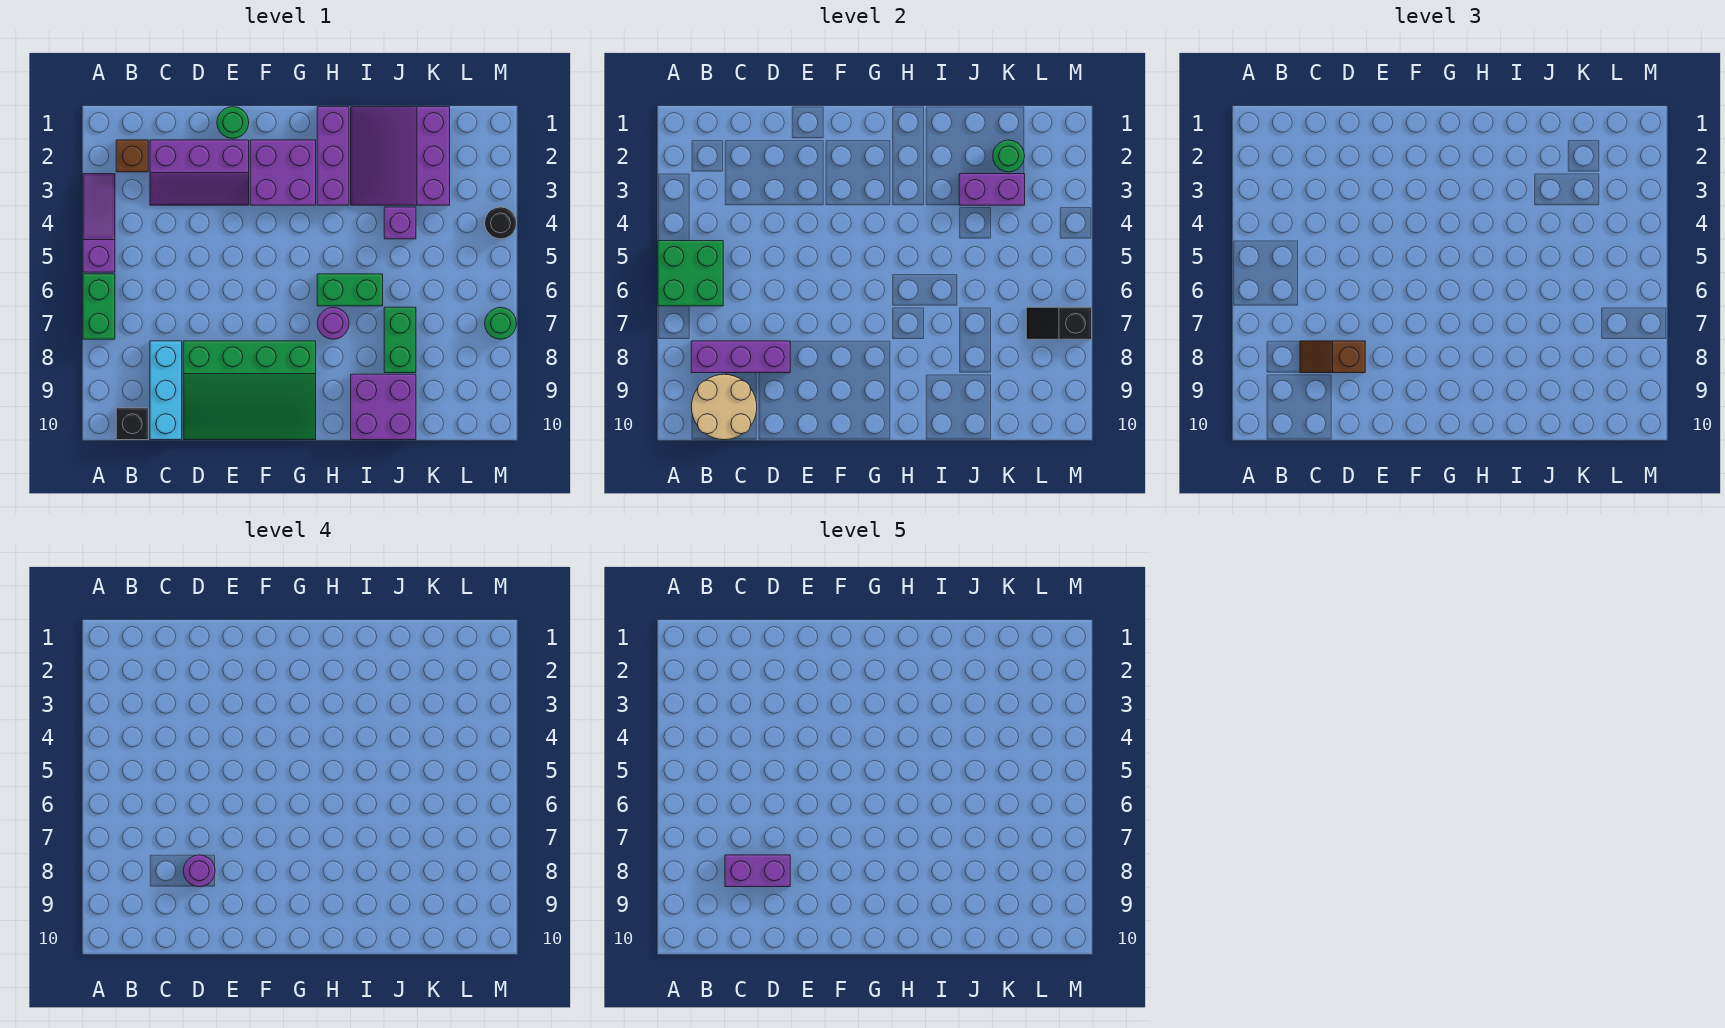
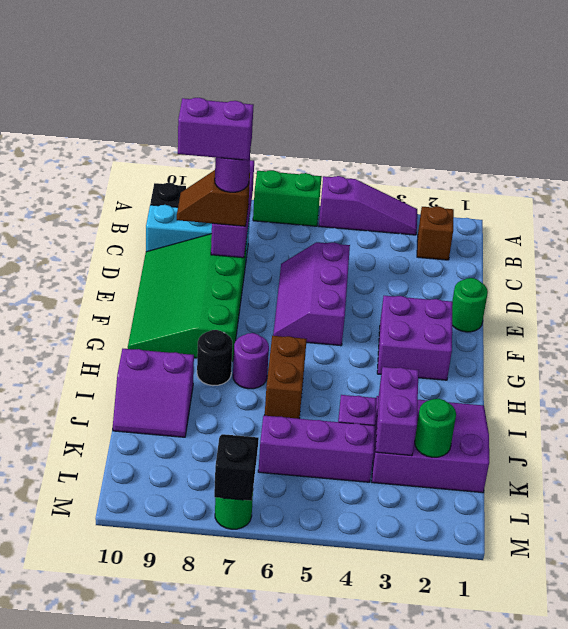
green brick A5:B6 level 2 -> none
tan round brick B9:C10 level 2 -> none
purple slope C2:E3 level 1 top 2 -> purple slope D5:F6 level 1 top 5
brown slope C8:D8 level 3 top D -> brown slope D8:D9 level 3 top 8
purple brick C8:D8 level 5 -> purple brick D8:D9 level 5
purple brick H1:H3 level 1 -> purple brick K4:K6 level 1
green brick H6:I6 level 1 -> brown brick H6:I6 level 1
purple brick I9:J10 level 1 -> purple slope I9:J10 level 1 top I
green brick J7:J8 level 1 -> none
black round brick M4 level 1 -> black round brick H8 level 1

